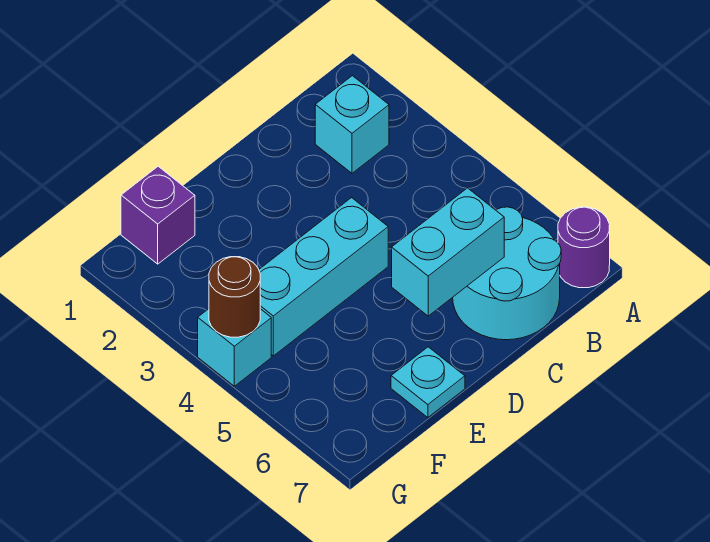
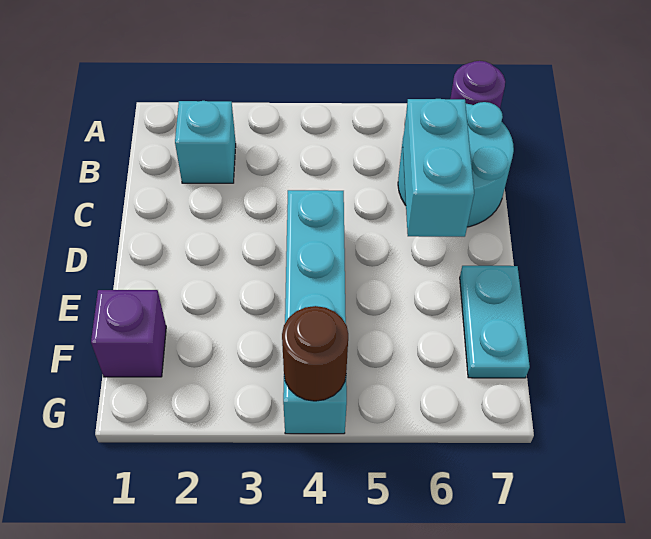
cyan plate E7 level 1 -> cyan plate E7:F7 level 1

